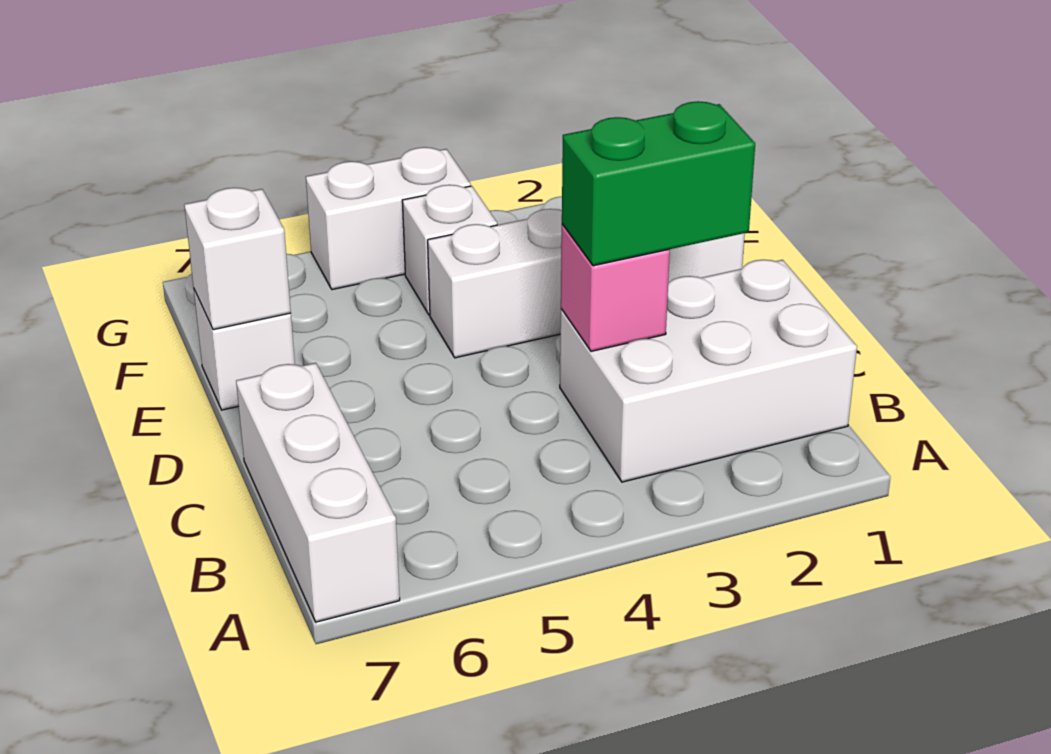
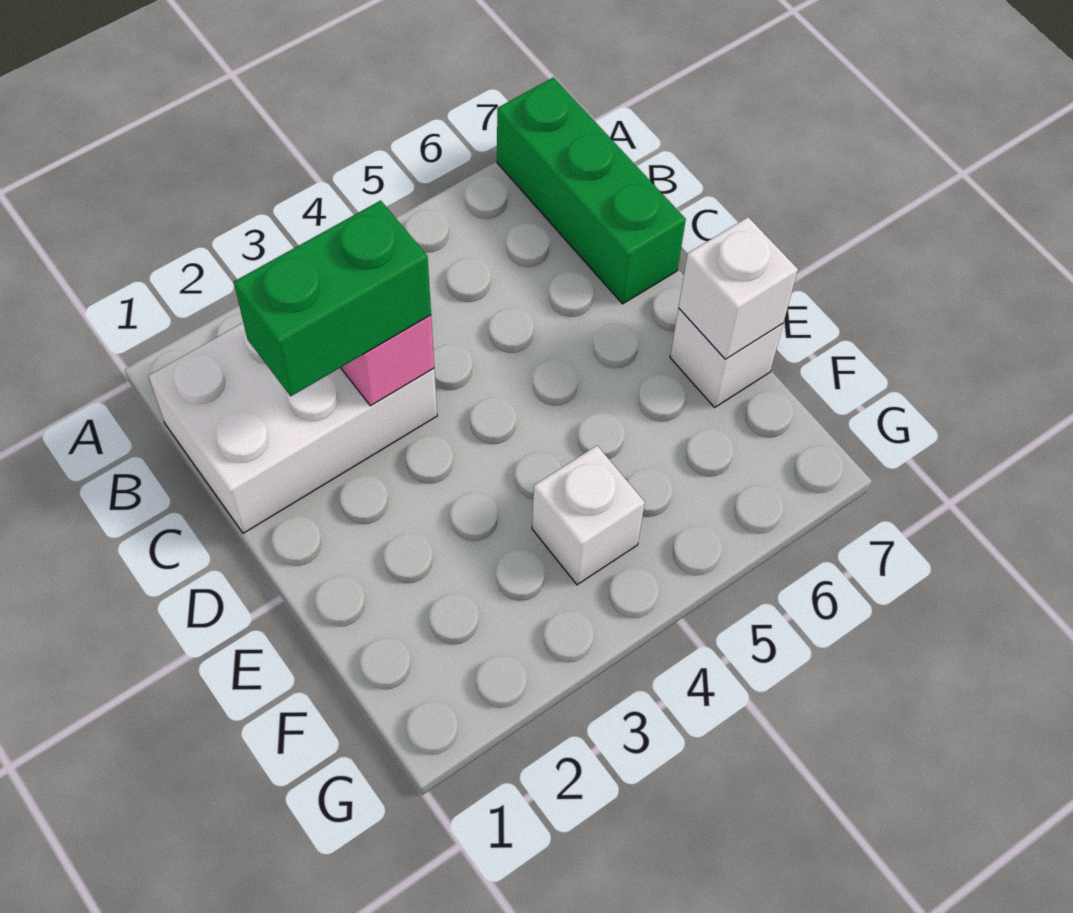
white brick A7:C7 level 1 -> green brick A7:C7 level 1
white brick E1:E4 level 1 -> none
white brick G4:G5 level 1 -> none

